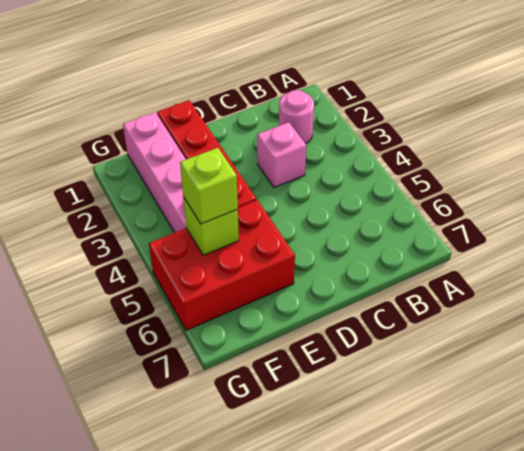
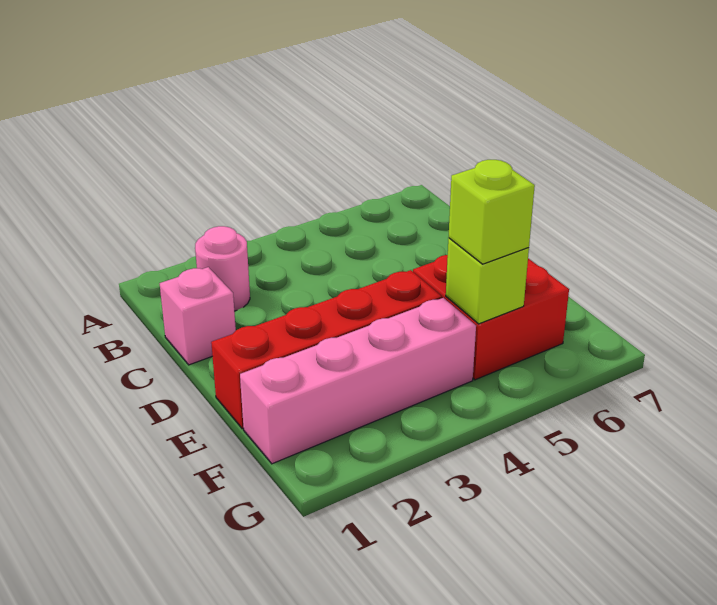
pink brick C3 level 1 -> pink brick C1 level 1
red brick E5:G6 level 1 -> red brick E5:F6 level 1

